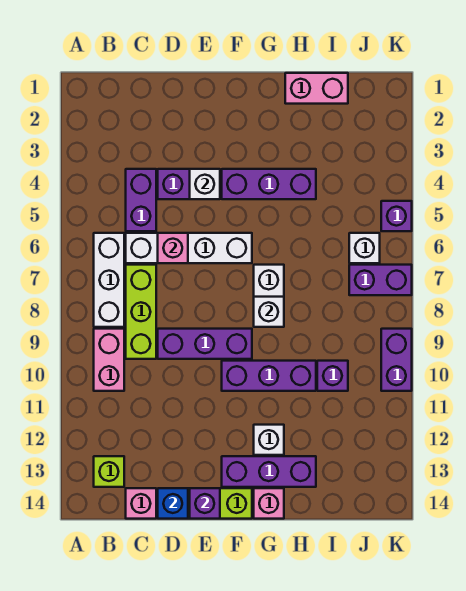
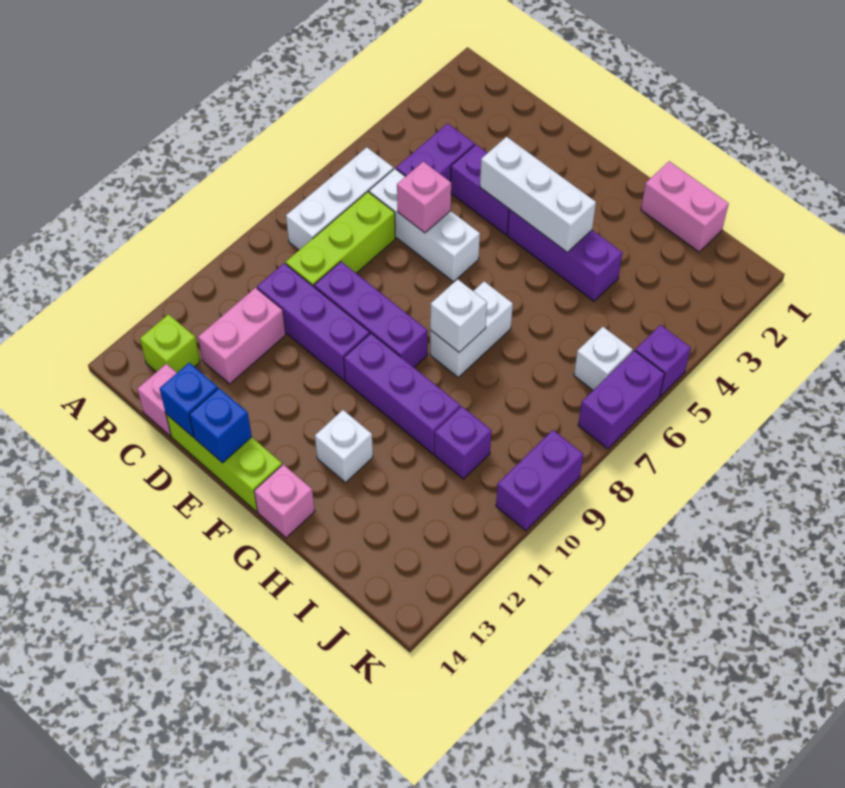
pink brick B9:B10 level 1 -> pink brick C11:C12 level 1
white brick C6:F6 level 1 -> white brick C6:E6 level 1
white brick E4 level 2 -> white brick E4:G4 level 2
purple brick E14 level 2 -> blue brick E14 level 2
purple brick F13:H13 level 1 -> purple brick C10:E10 level 1
purple brick J7:K7 level 1 -> purple brick K6:K7 level 1

